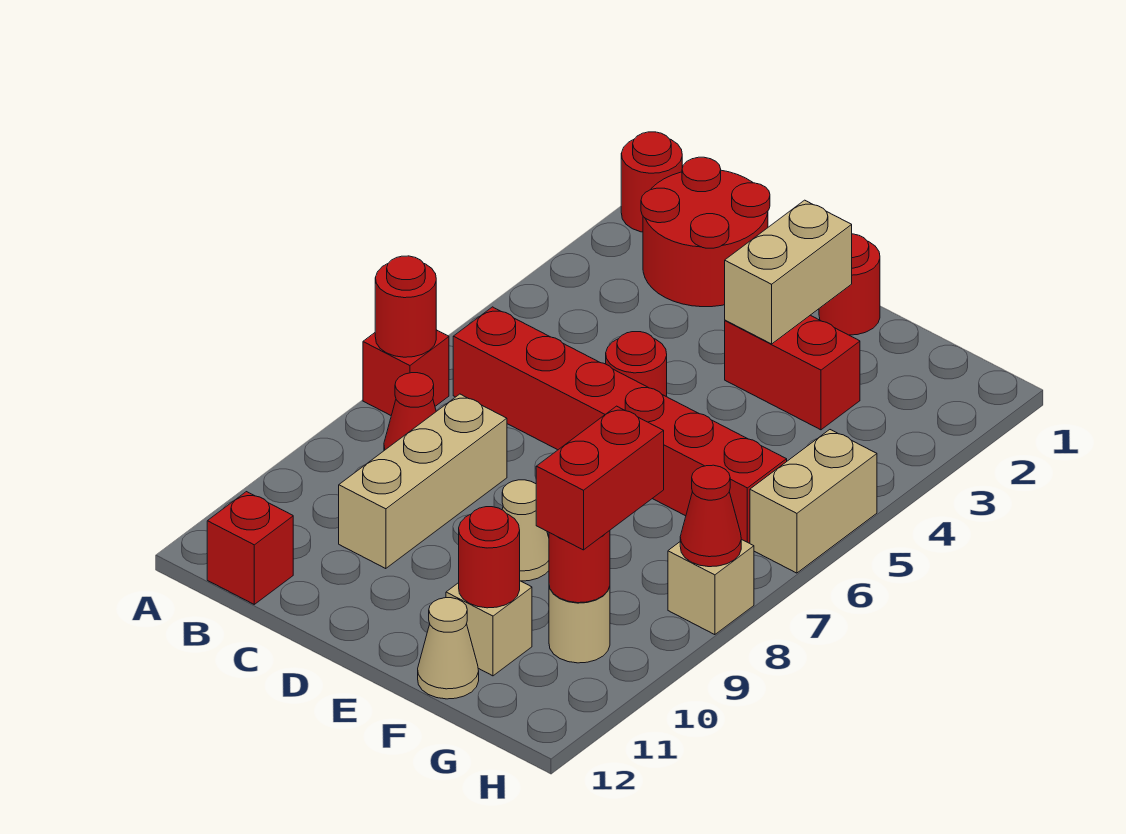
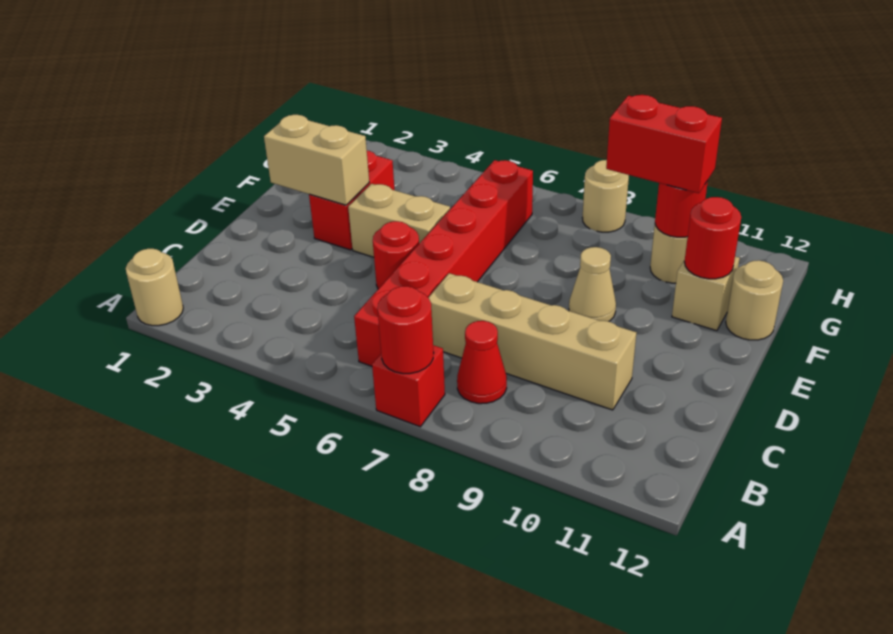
red round brick A1 level 1 -> tan round brick A1 level 1
red round brick B1:C2 level 1 -> none
red brick B12 level 1 -> none
tan brick C8:C10 level 1 -> tan brick C7:C10 level 1
red round brick E1 level 1 -> none
tan cone F12 level 1 -> tan round brick F12 level 1
tan brick H5:H6 level 1 -> tan brick E4:E5 level 1
tan brick H8 level 1 -> tan round brick H8 level 1
red cone H8 level 2 -> none

